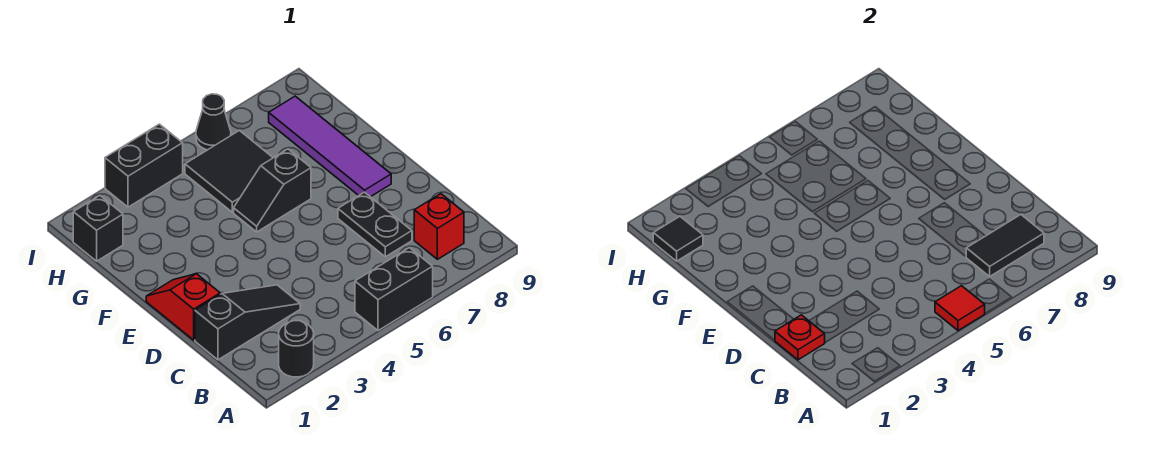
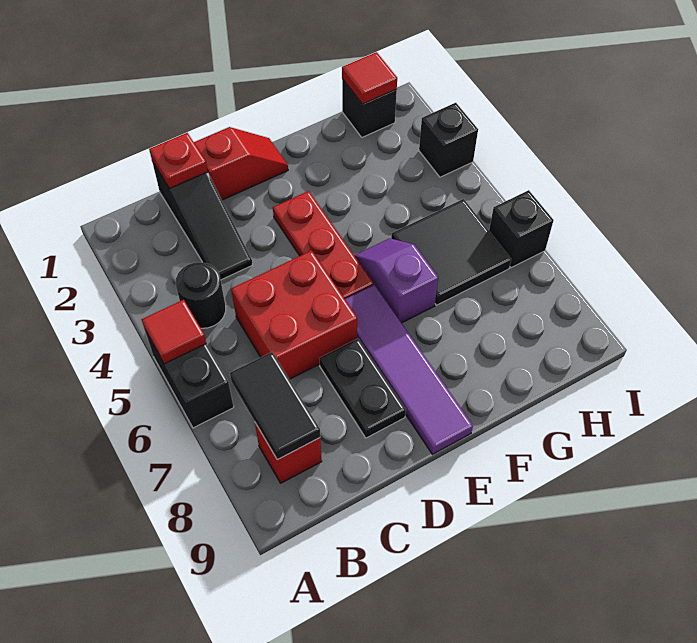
black round brick A2 level 1 -> black round brick B4 level 1
none -> red brick C5:D6 level 1
black plate C7:D7 level 1 -> black plate D7:D8 level 1
none -> red plate E3:E5 level 1
purple tile E8:H8 level 1 -> purple tile E6:E9 level 1
black slope F5:F6 level 1 top 6 -> purple slope F5:F6 level 1 top 6
black tile H1 level 2 -> red tile H1 level 2
black brick I3:I4 level 1 -> black brick I3 level 1
black cone I6 level 1 -> black brick I6 level 1

